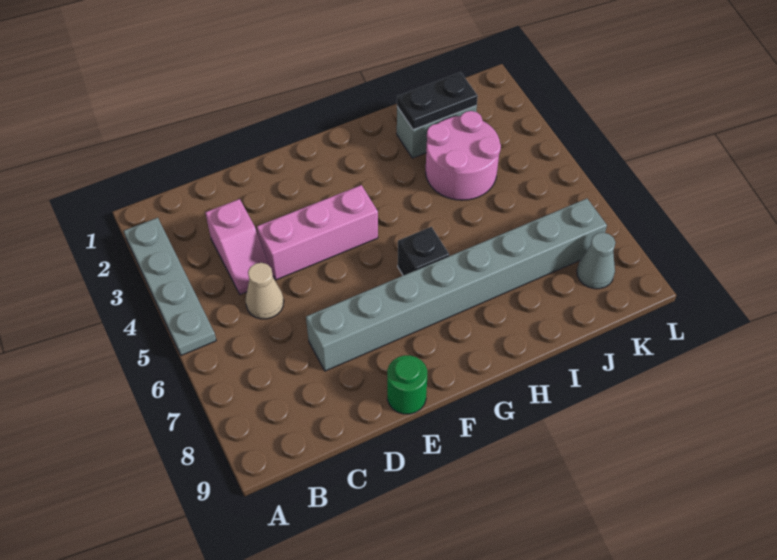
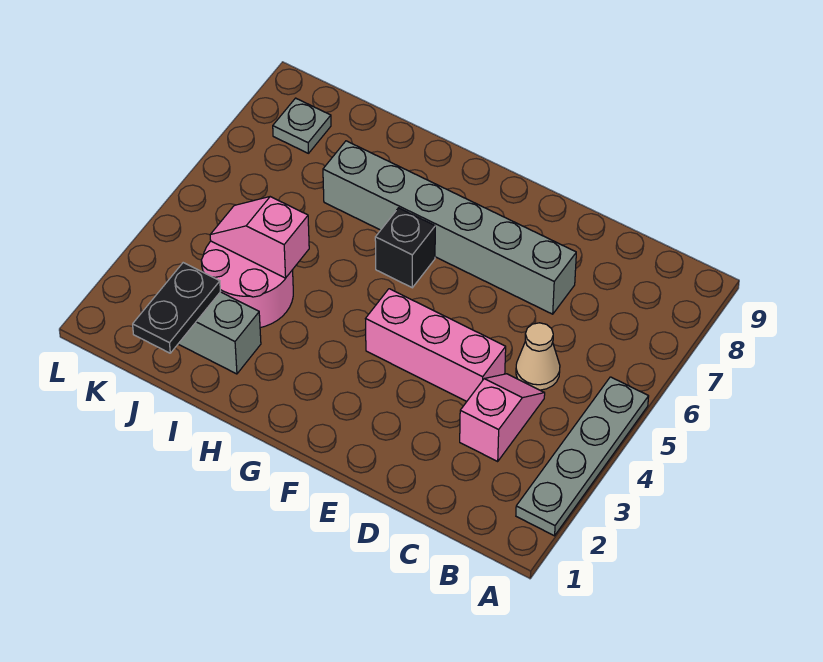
grey brick D7:K7 level 1 -> grey brick D7:I7 level 1
green round brick E9 level 1 -> none
black plate I2:J2 level 2 -> black plate J1:J2 level 2
none -> pink slope I4:J4 level 2 top I
grey cone K8 level 1 -> grey plate K8 level 1

